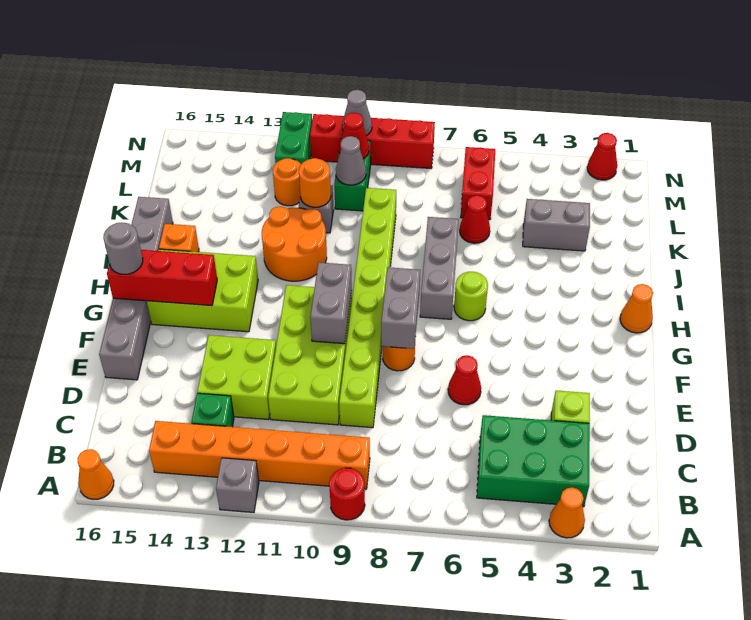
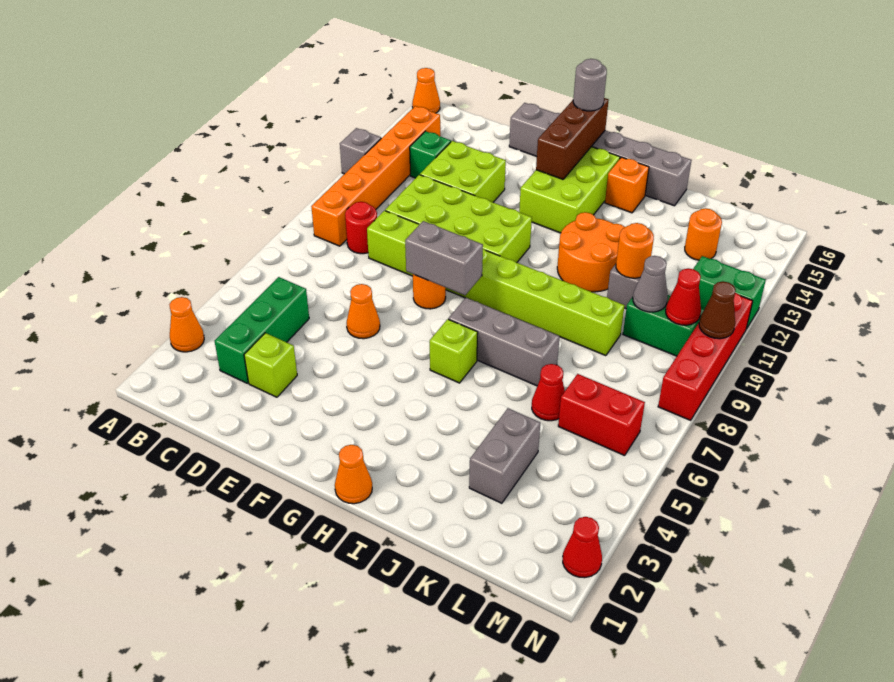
red round brick A9 level 1 -> red round brick C9 level 1
green brick B3:C5 level 1 -> green brick C3:C5 level 1
red cone E6 level 1 -> orange cone E6 level 1
grey brick F10:G10 level 2 -> none
red brick G14:G16 level 2 -> brown brick G14:G16 level 2
lime round brick H6 level 1 -> lime brick H6 level 1
orange round brick L12 level 1 -> orange round brick L14 level 1
grey cone N10 level 2 -> brown cone N10 level 2

